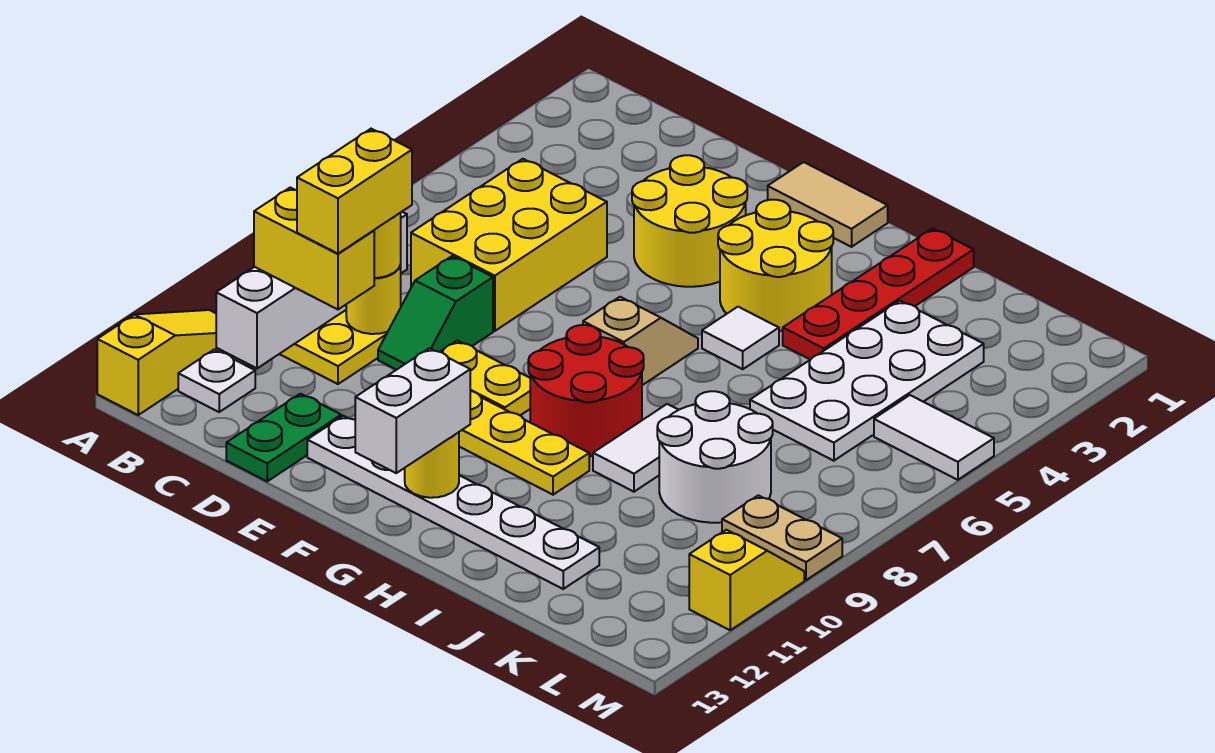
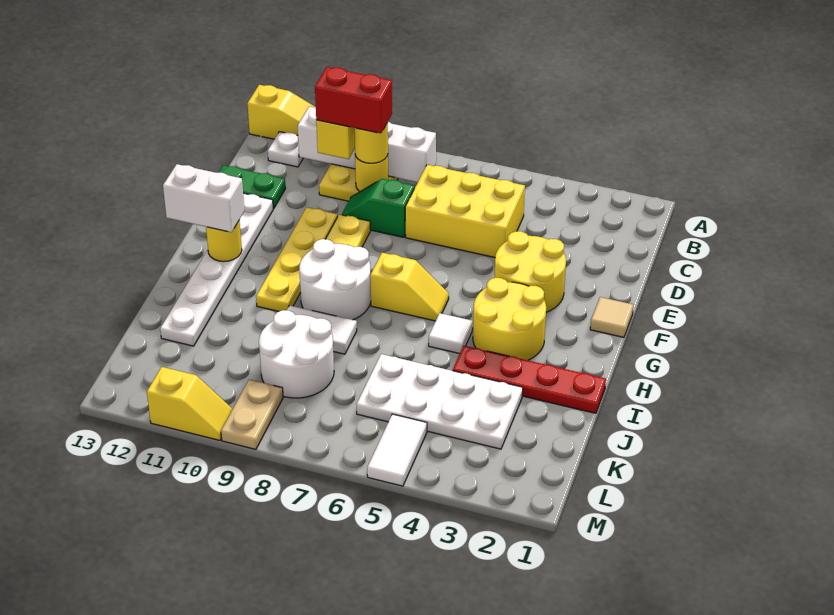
yellow brick C9:C10 level 4 -> red brick C9:C10 level 4
tan tile F1:G1 level 1 -> tan tile F1 level 1
tan slope G6:G7 level 1 top 7 -> yellow slope G6:G7 level 1 top 7
red round brick G8:H9 level 1 -> white round brick G8:H9 level 1

